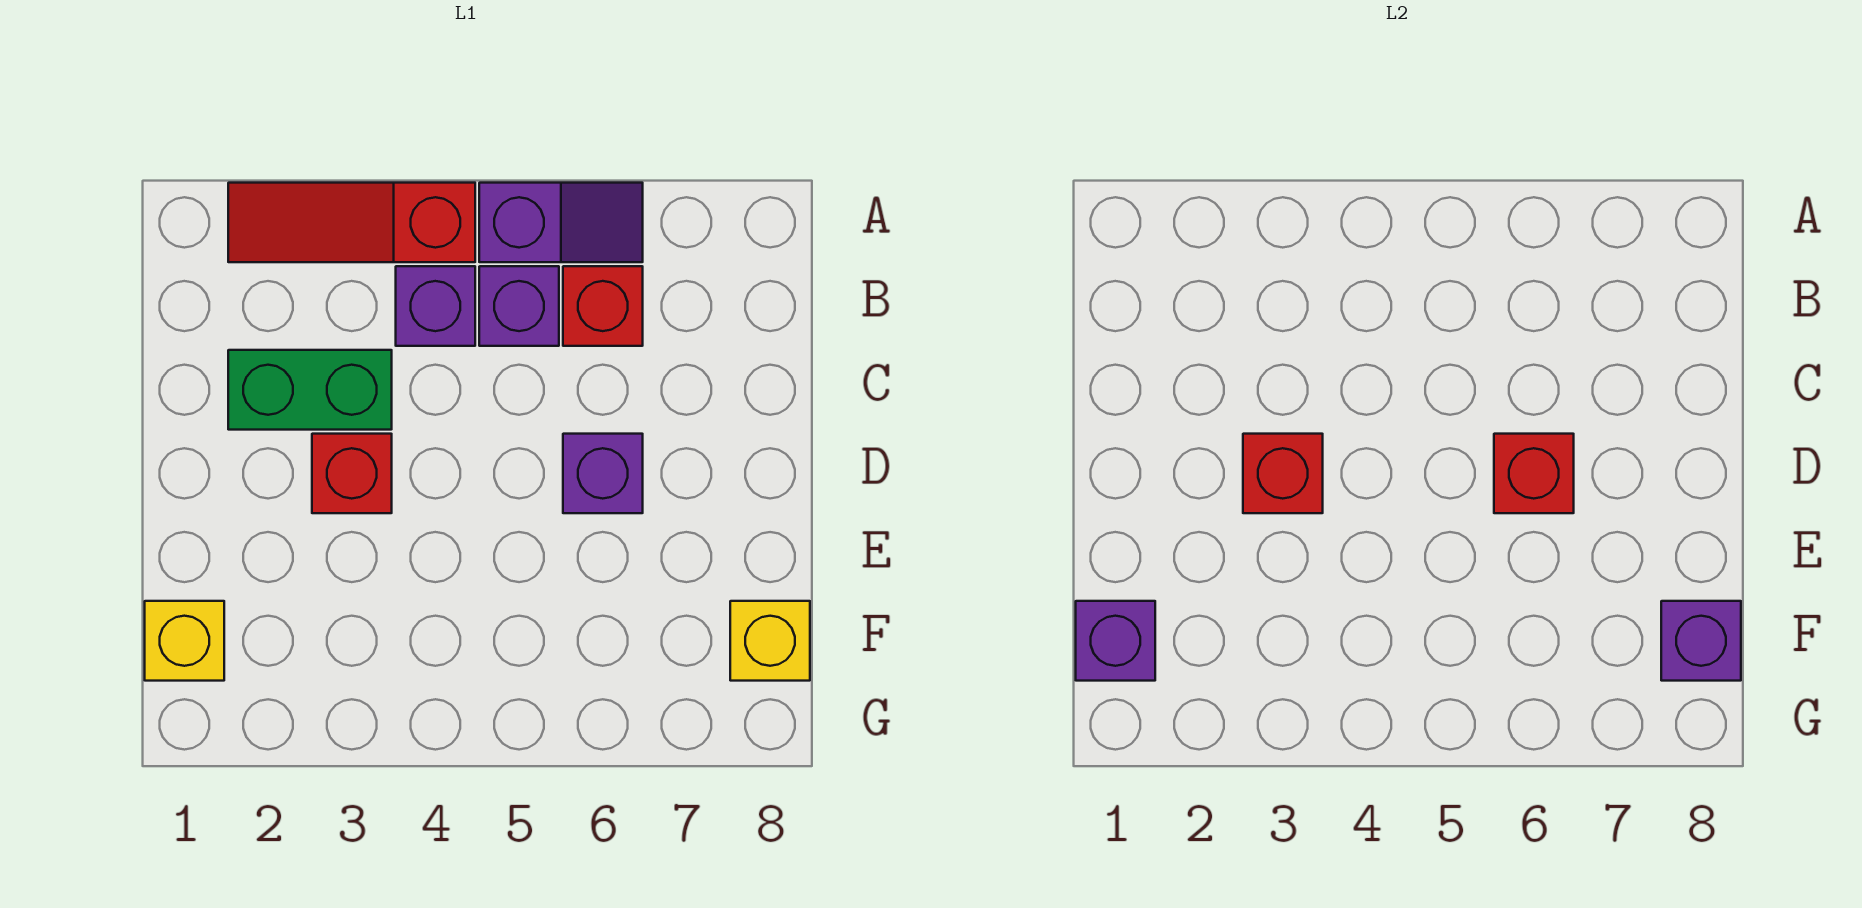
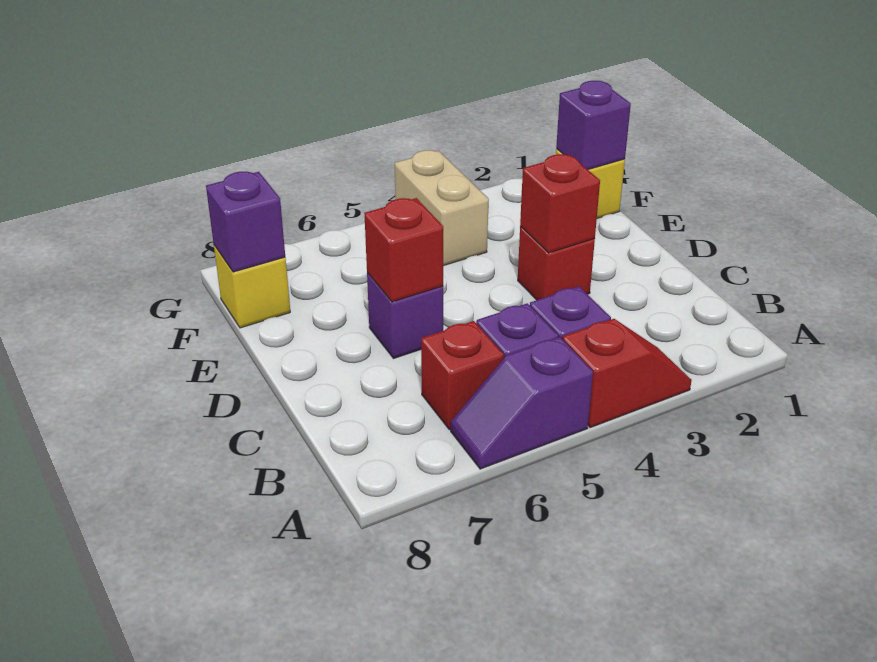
red slope A2:A4 level 1 top 4 -> red slope A3:A4 level 1 top 4
green brick C2:C3 level 1 -> none
none -> tan brick F4:G4 level 1

